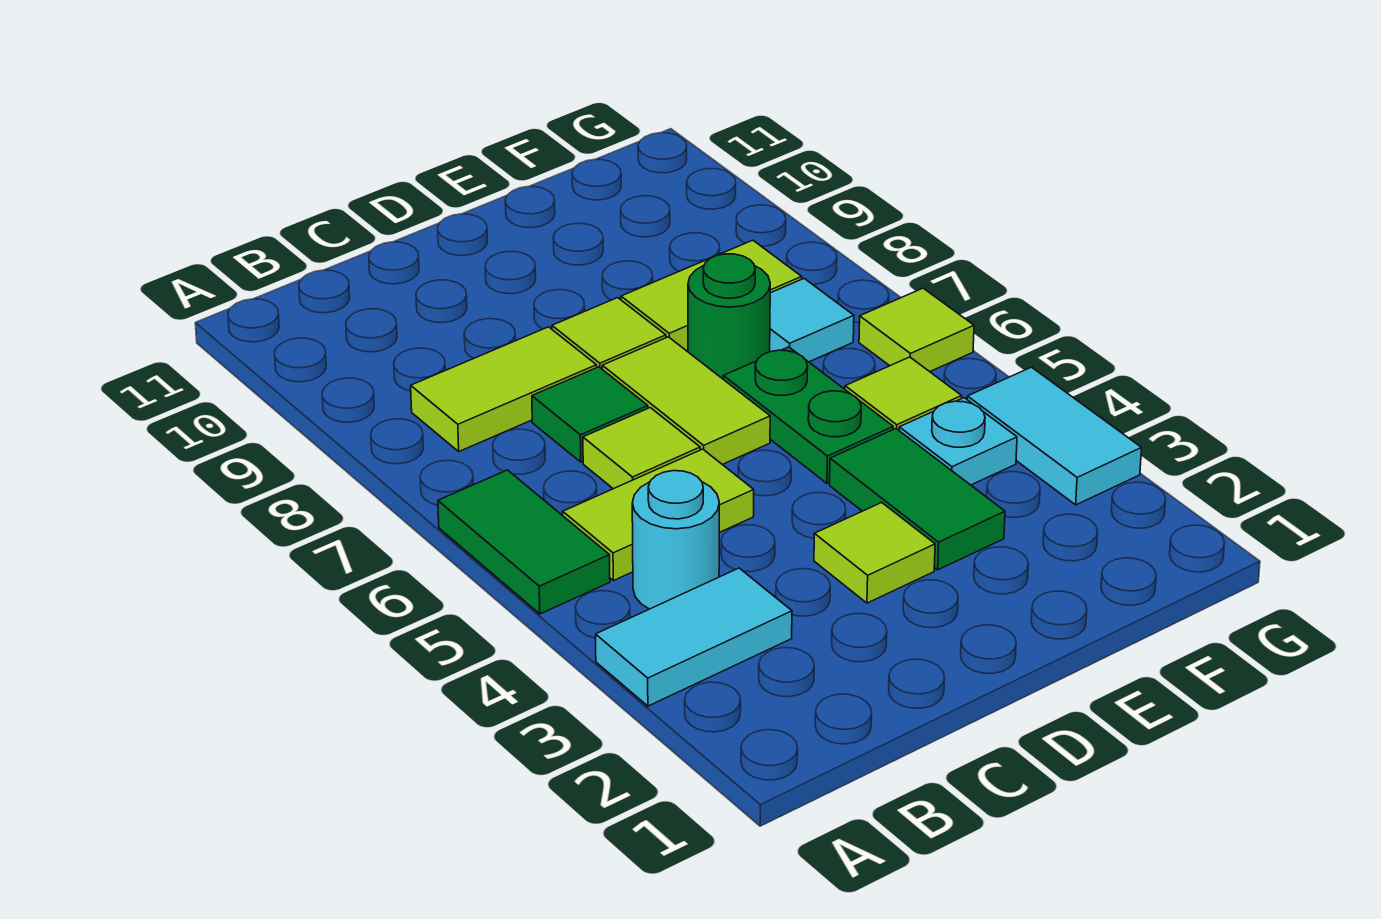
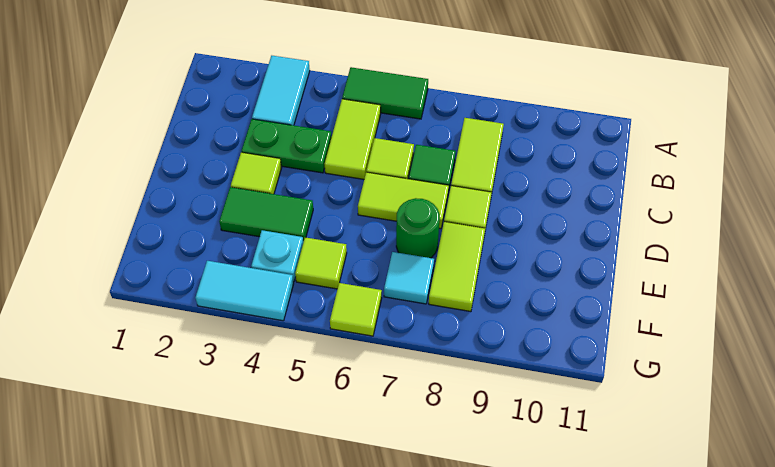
cyan round brick B4 level 1 -> none
green plate E5:E6 level 1 -> green plate C3:C4 level 1

